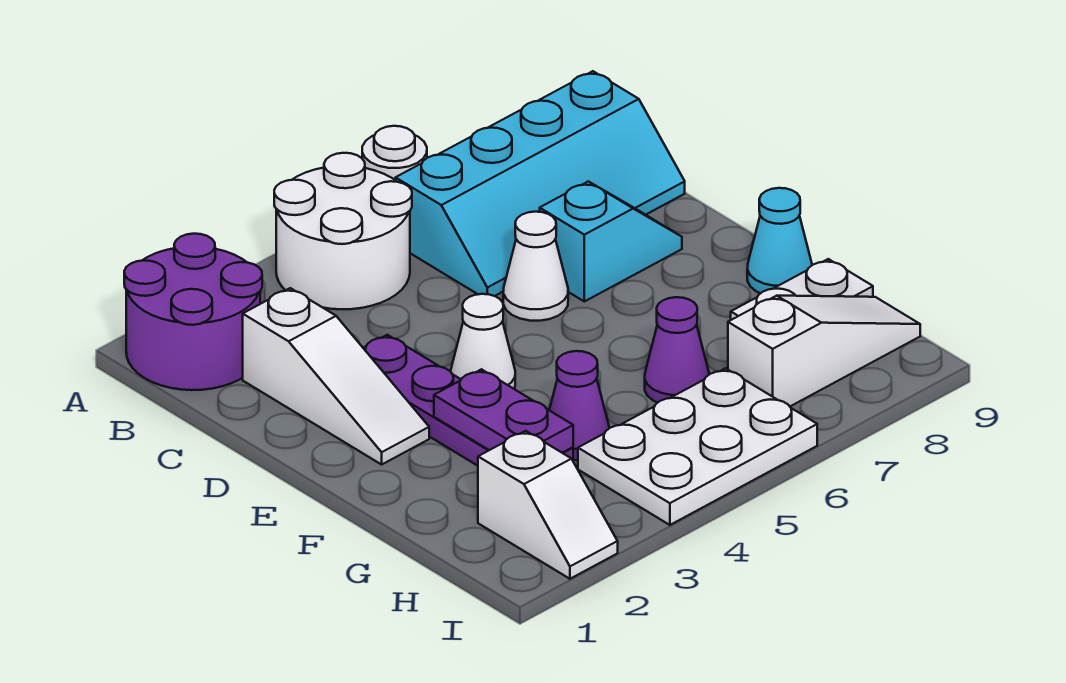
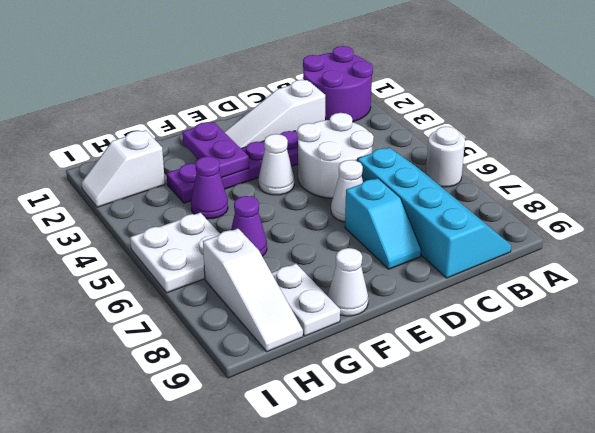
white round brick A4:B5 level 1 -> white round brick C4:D5 level 1
cyan slope B6:C9 level 1 top B -> cyan slope B6:C9 level 1 top C
purple plate F3:G3 level 2 -> purple plate F2:F3 level 2
cyan cone F9 level 1 -> white cone F9 level 1
white plate H4:I6 level 1 -> white plate H5:I6 level 1

